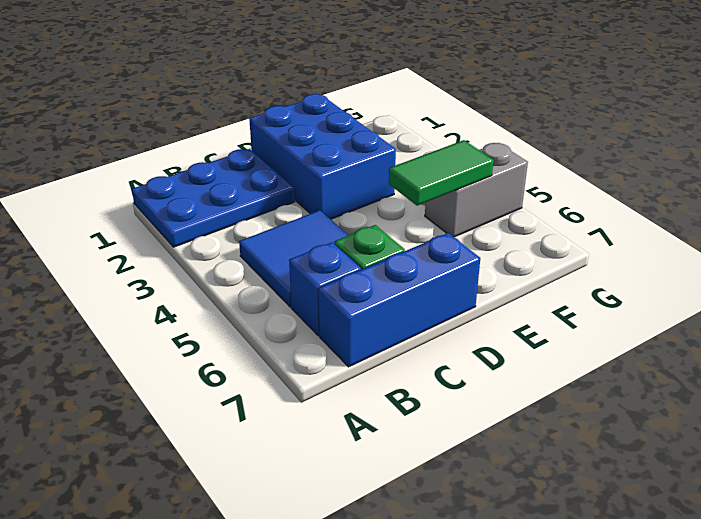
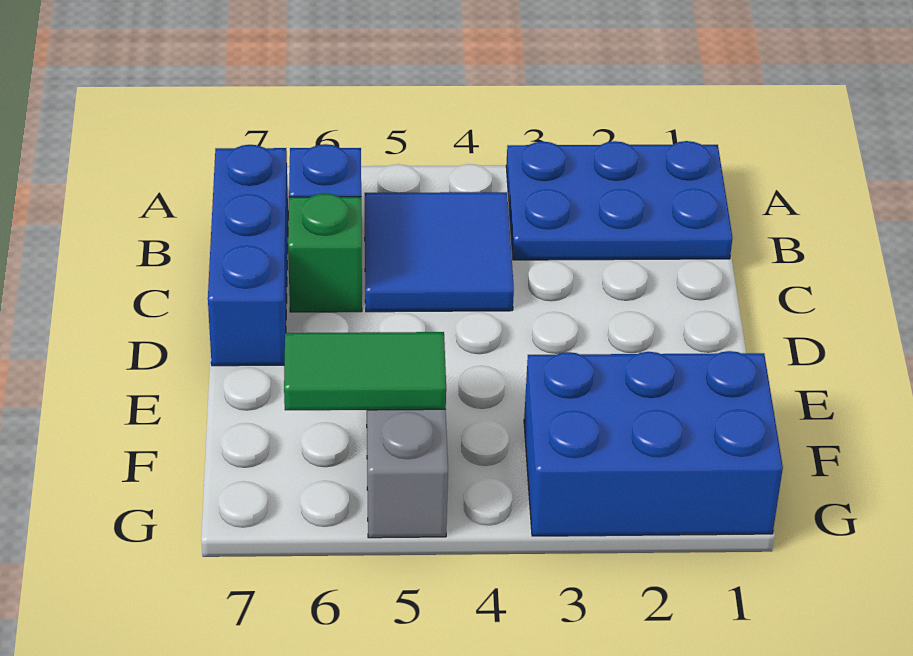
blue plate A1:C2 level 1 -> blue plate A1:B3 level 1
blue brick D1:E3 level 1 -> blue brick F1:G3 level 1
green tile E5:F5 level 2 -> green tile F5:F6 level 2

